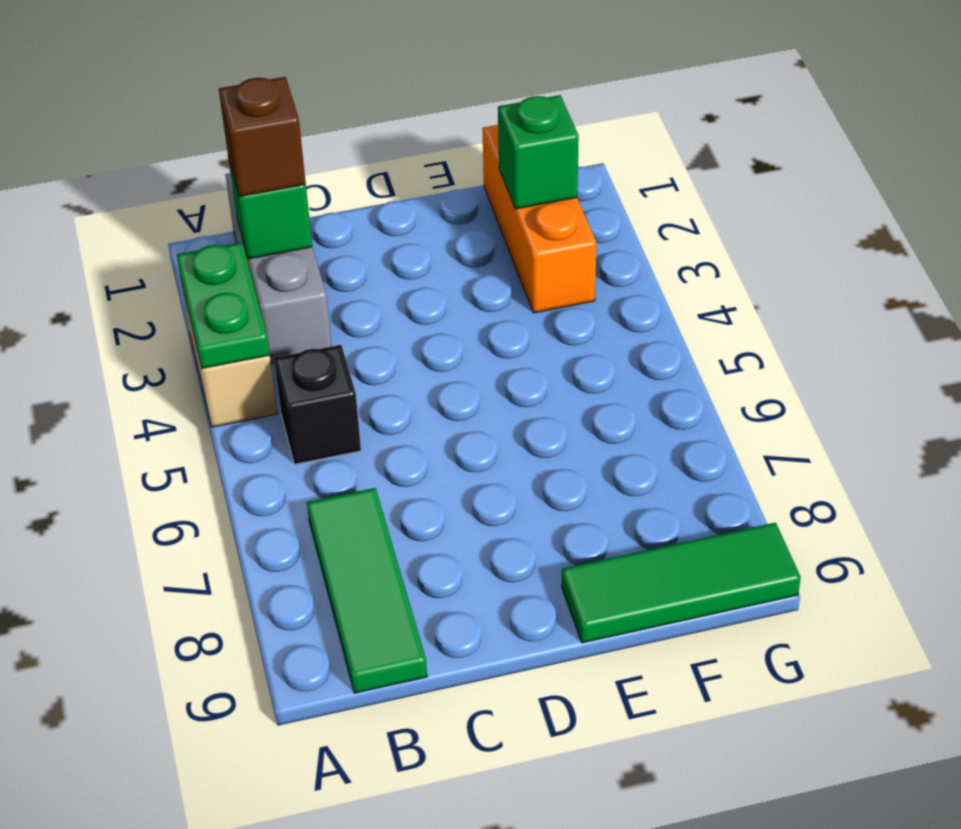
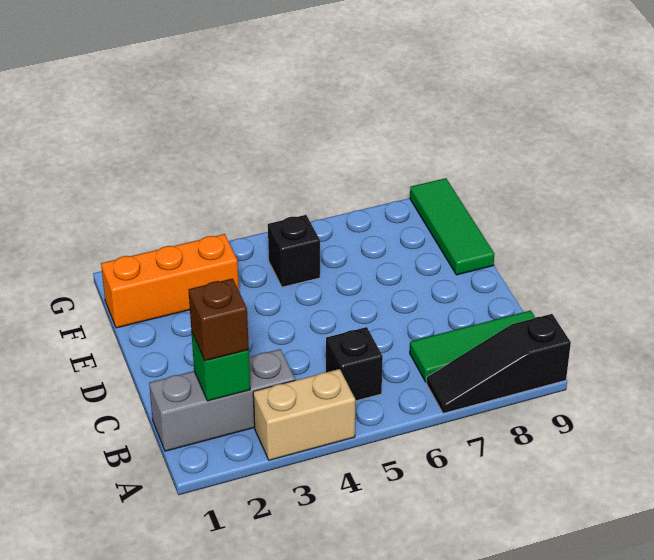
green plate A3:A4 level 2 -> none
none -> black slope A7:A9 level 1 top 9
green brick F2 level 2 -> none
none -> black brick F5 level 1

